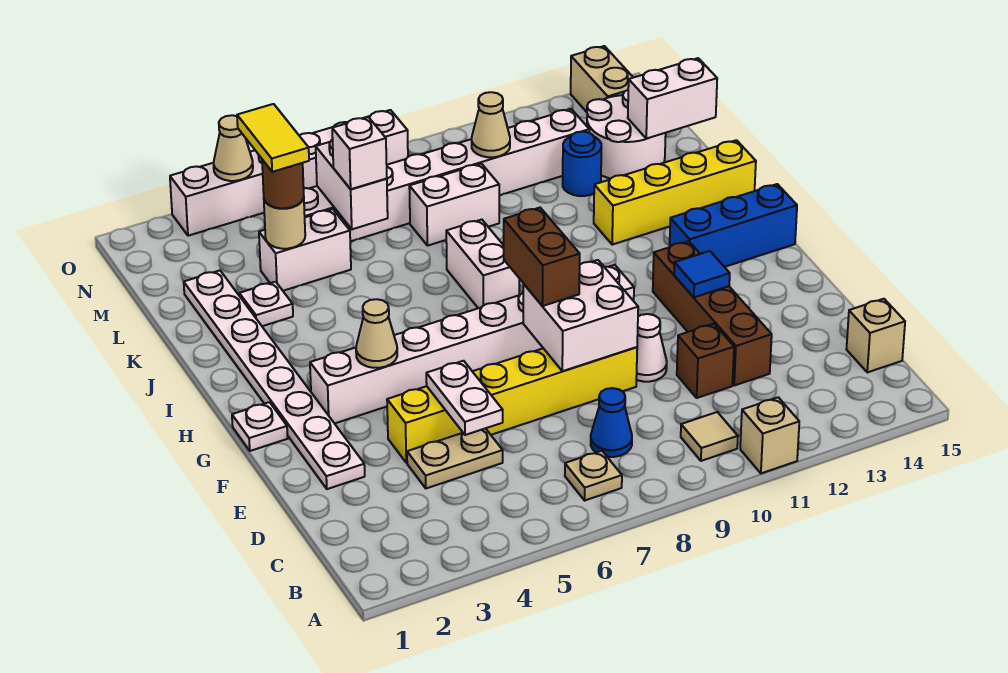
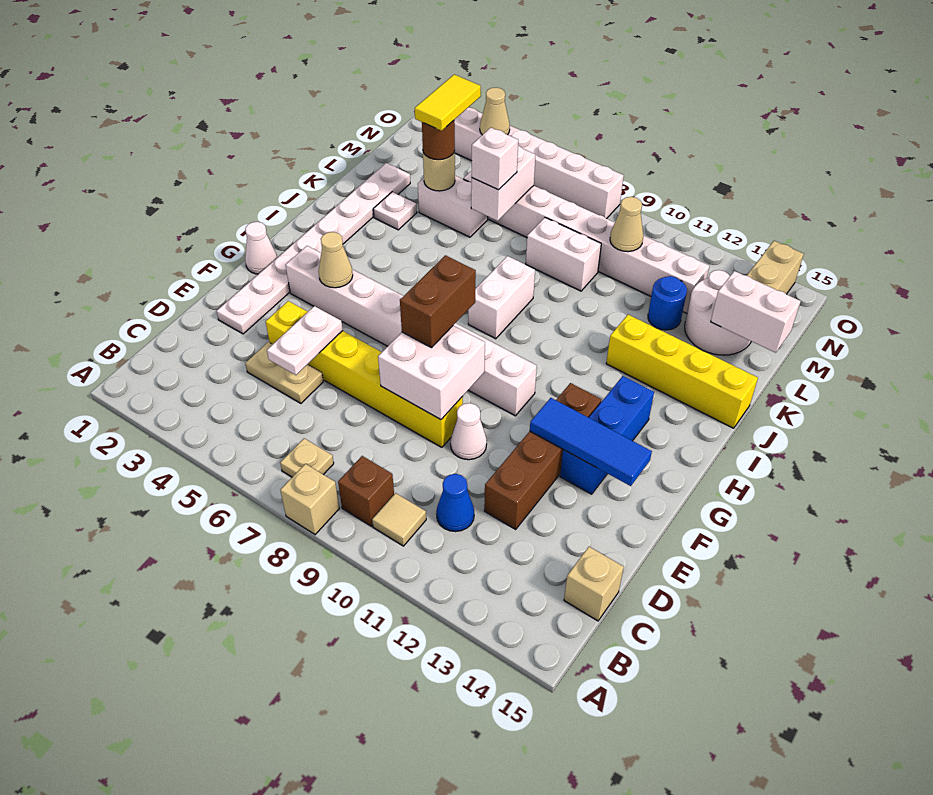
tan brick A11 level 1 -> tan brick A8 level 1
blue cone C8 level 1 -> blue cone C11 level 1
brown brick D11 level 1 -> brown brick B9 level 1
blue tile F12 level 2 -> blue tile F12:F14 level 2
white plate G1 level 1 -> white cone G1 level 1
blue brick H13:H15 level 1 -> blue brick F13:H13 level 1

